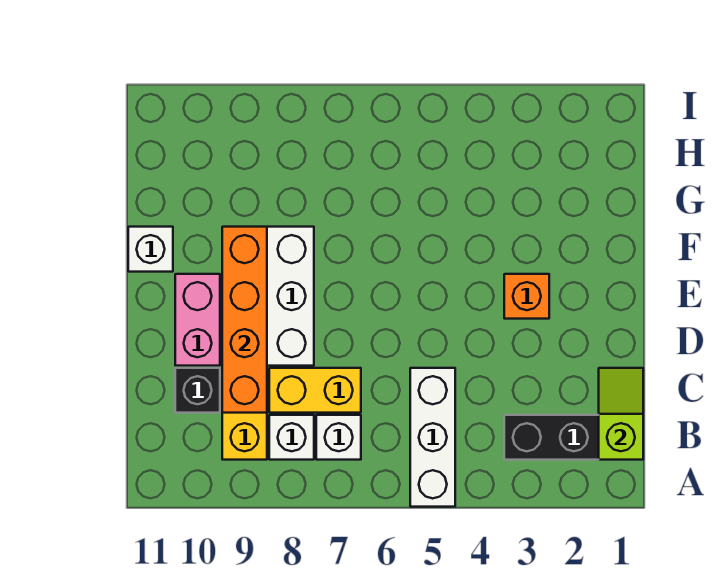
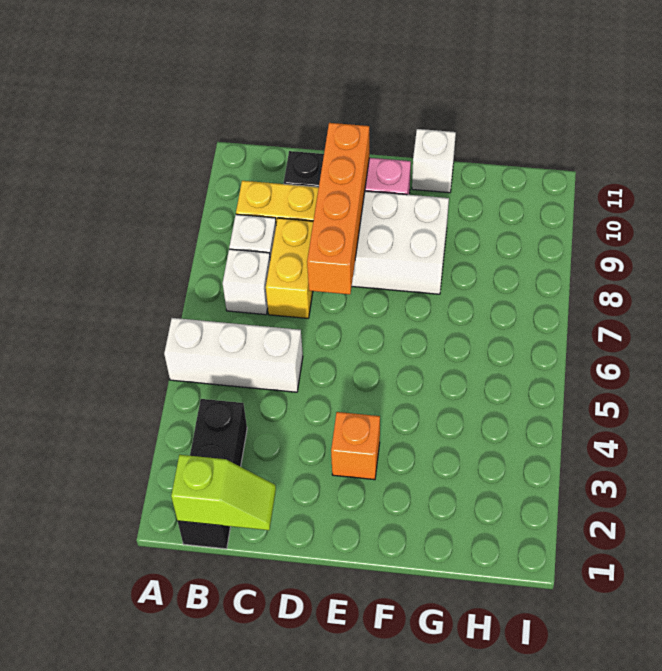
orange brick C9:F9 level 2 -> orange brick D7:D10 level 2

